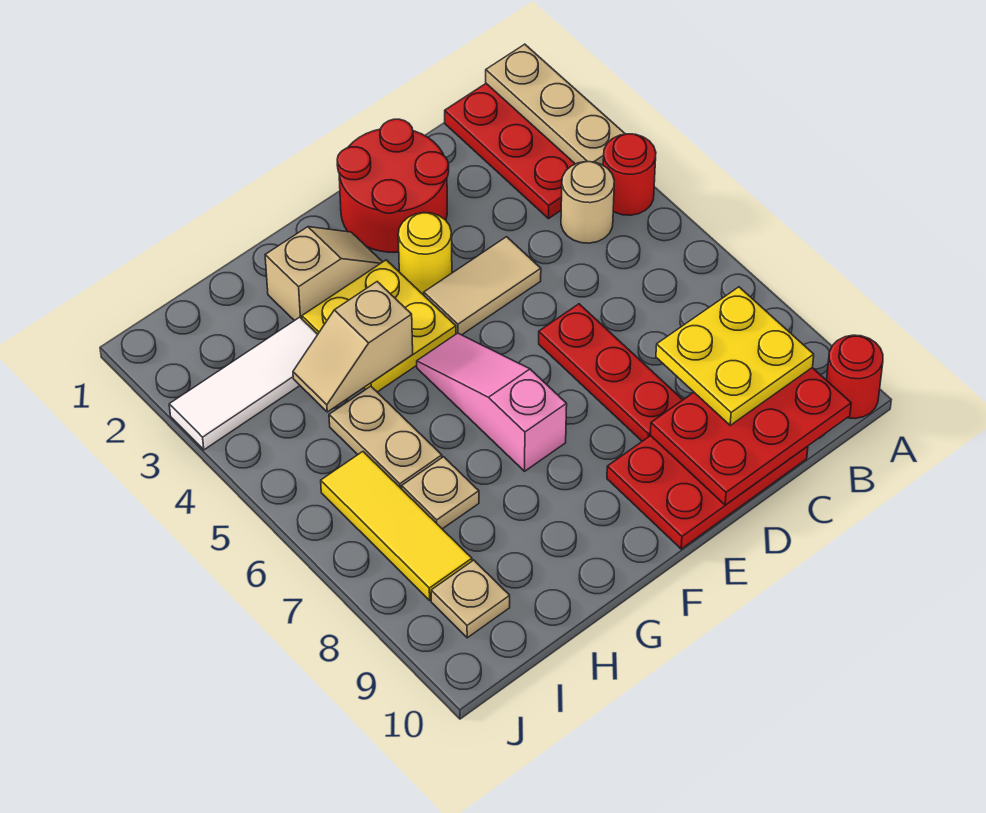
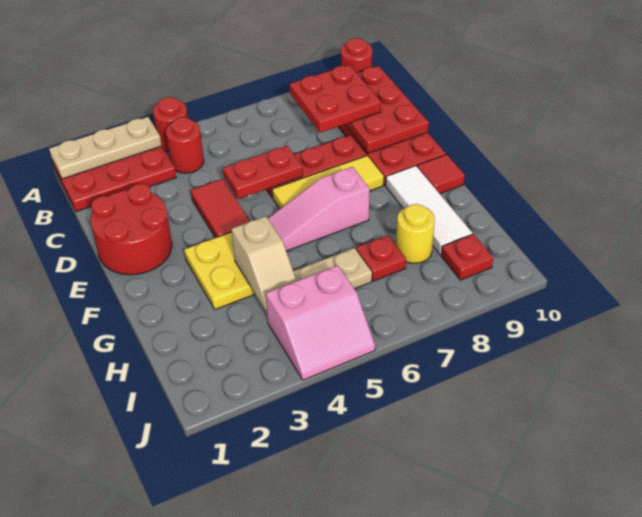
tan round brick B4 level 1 -> red round brick B4 level 1
yellow plate B8:C9 level 3 -> red plate B8:C9 level 3
tan tile D4:E4 level 1 -> red tile D4:E4 level 1
none -> red plate D5:D6 level 2
yellow round brick E3 level 1 -> yellow round brick H8 level 1
tan slope F2:G2 level 1 top G -> none
none -> red tile F10 level 1
white tile H3:J3 level 1 -> white tile F9:H9 level 1
tan plate H7 level 1 -> red plate H7 level 1
none -> pink slope I4:J5 level 1 top I
yellow tile I6:I8 level 1 -> yellow tile E6:E8 level 1
tan plate I9 level 1 -> red plate I9 level 1

